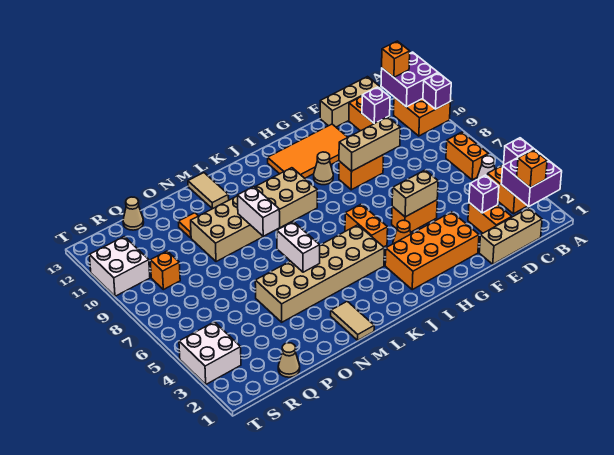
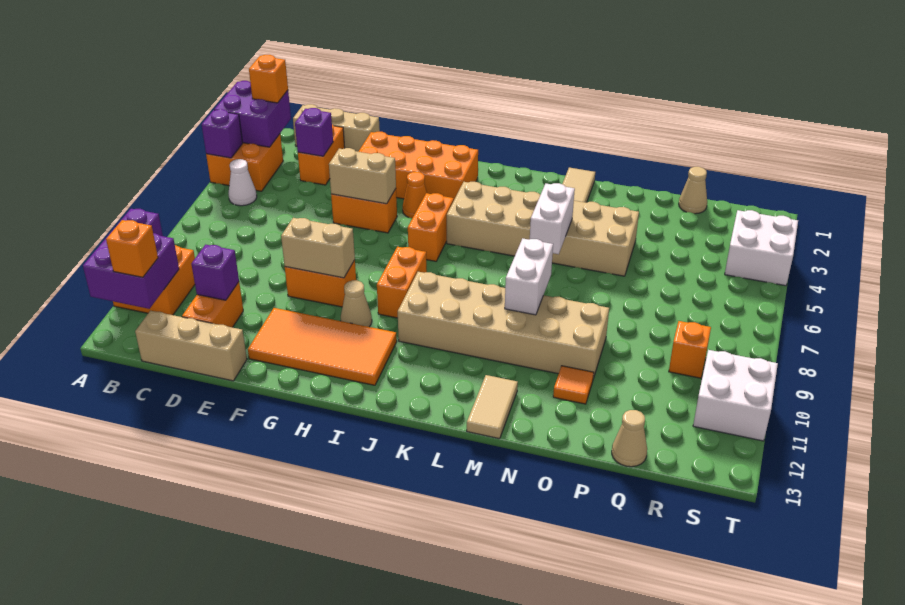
orange brick B6:B7 level 1 -> orange brick I8:I9 level 1
tan brick E9:G9 level 2 -> tan brick F9:G9 level 2

